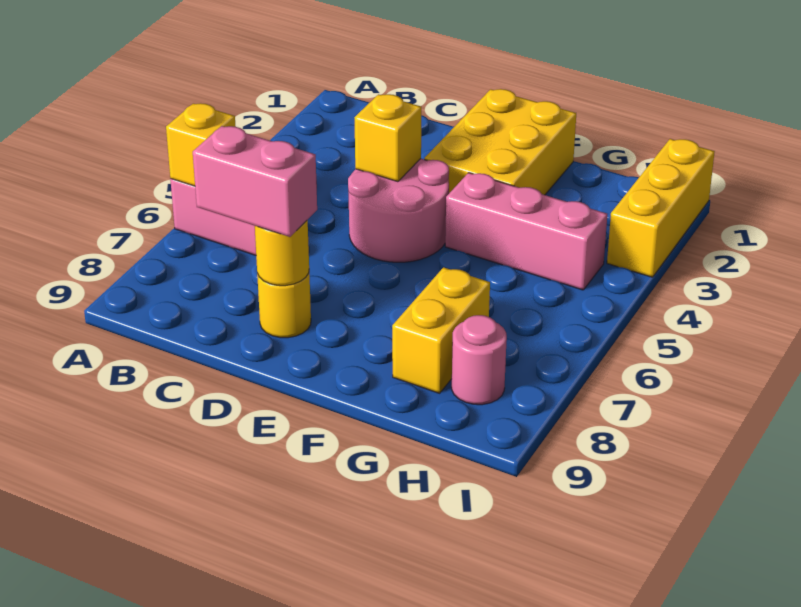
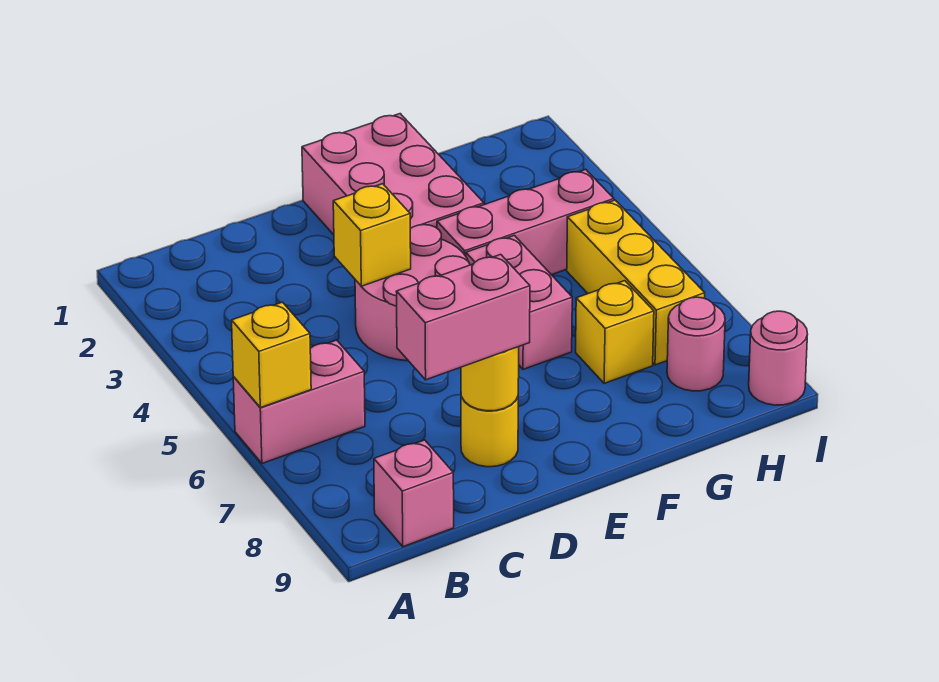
none -> pink brick B9 level 1
yellow brick E1:F3 level 1 -> pink brick E1:F3 level 1
none -> pink brick F5:F6 level 1
yellow brick G7:G8 level 1 -> yellow brick G7 level 1
yellow brick I1:I3 level 1 -> yellow brick H5:H7 level 1
none -> pink round brick I9 level 1

